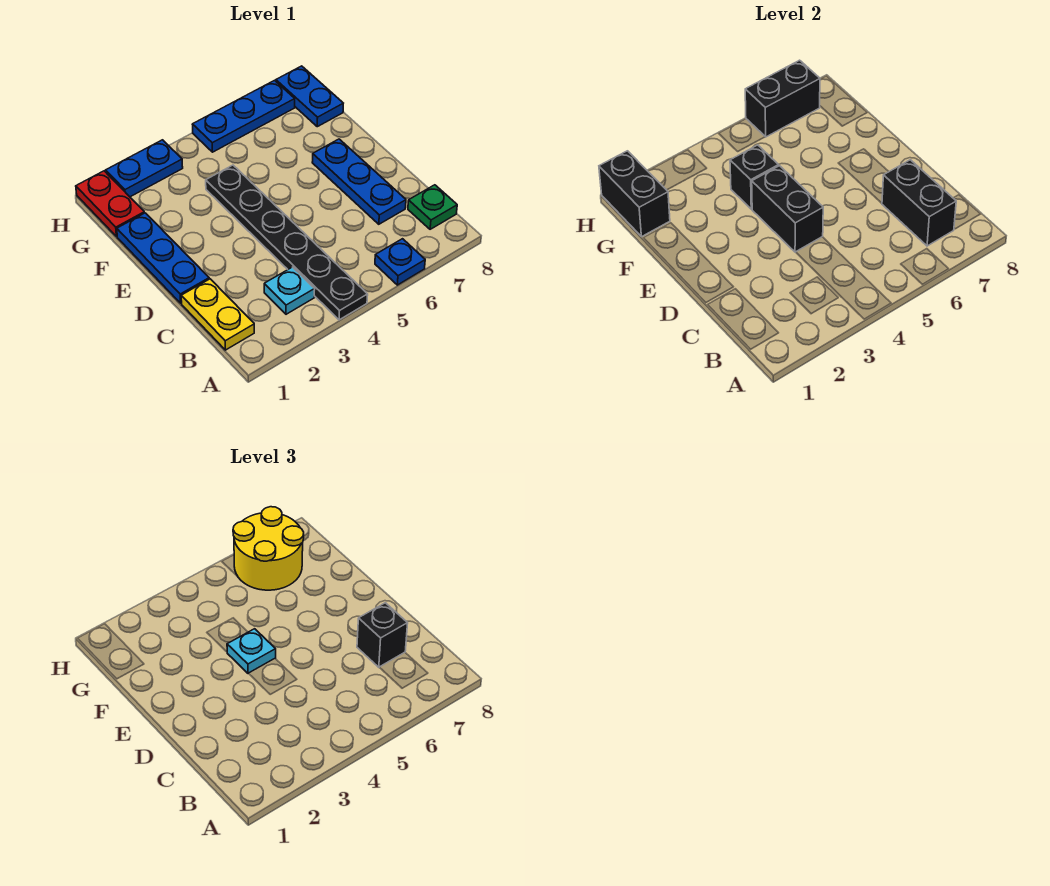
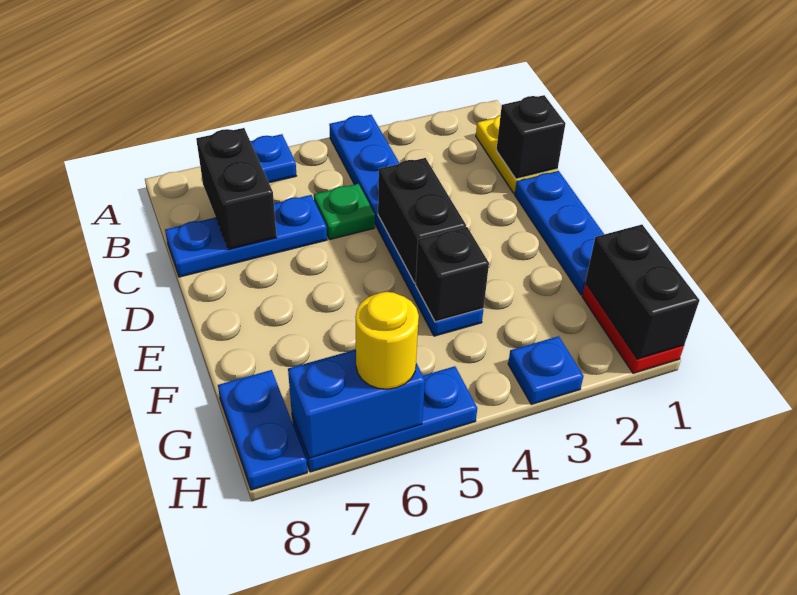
black plate A4:F4 level 1 -> blue plate A4:F4 level 1
cyan plate B3 level 1 -> none
green plate B8 level 1 -> green plate C5 level 1
blue plate C7:E7 level 1 -> blue plate C6:C8 level 1
black brick C7 level 3 -> black brick C1 level 2
cyan plate E4 level 3 -> none
yellow round brick G6:H7 level 3 -> yellow round brick H6 level 3
blue plate H2:H3 level 1 -> blue plate H3 level 1
black brick H6:H7 level 2 -> blue brick H6:H7 level 2

